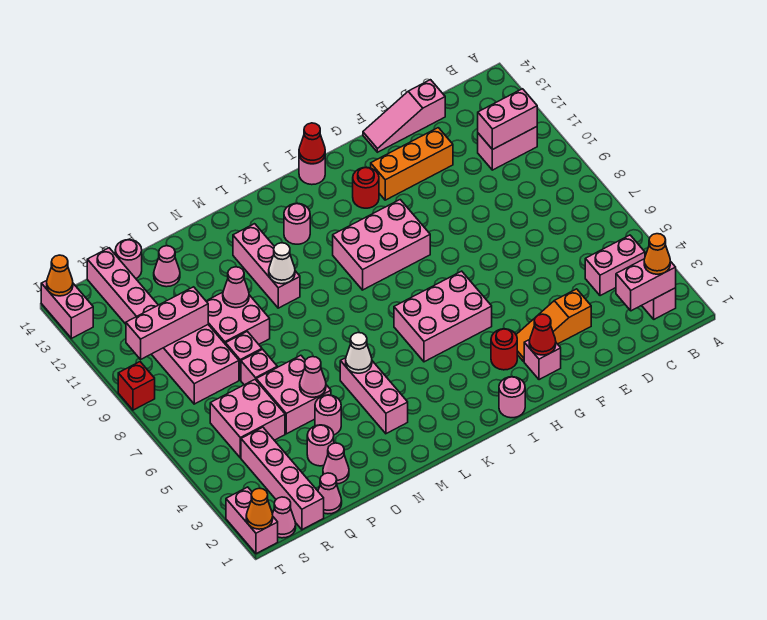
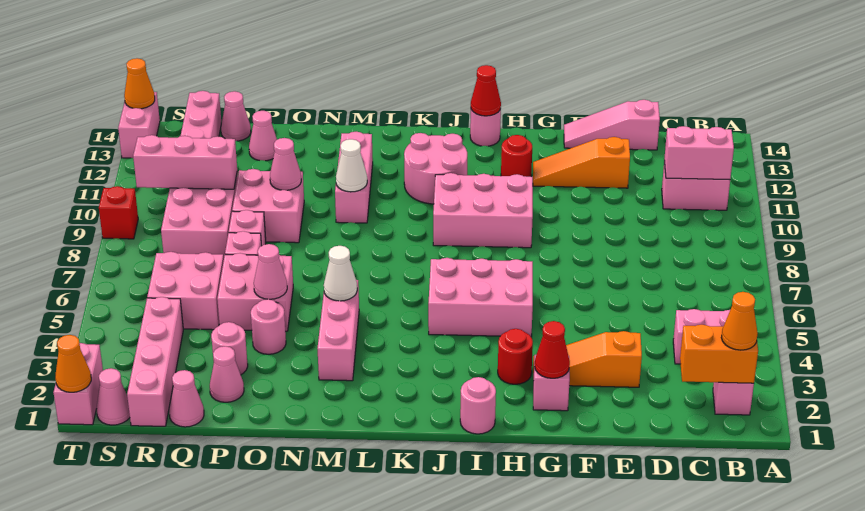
pink brick B2:C2 level 2 -> orange brick B2:C2 level 2
orange brick E12:G12 level 1 -> orange slope E12:G12 level 1 top E
pink round brick K12 level 1 -> pink round brick J11:K12 level 1
pink round brick Q14 level 1 -> pink cone Q14 level 1

